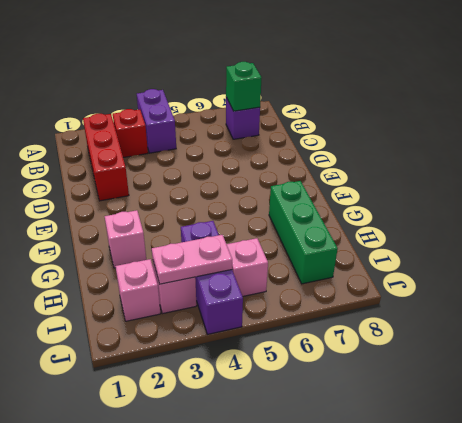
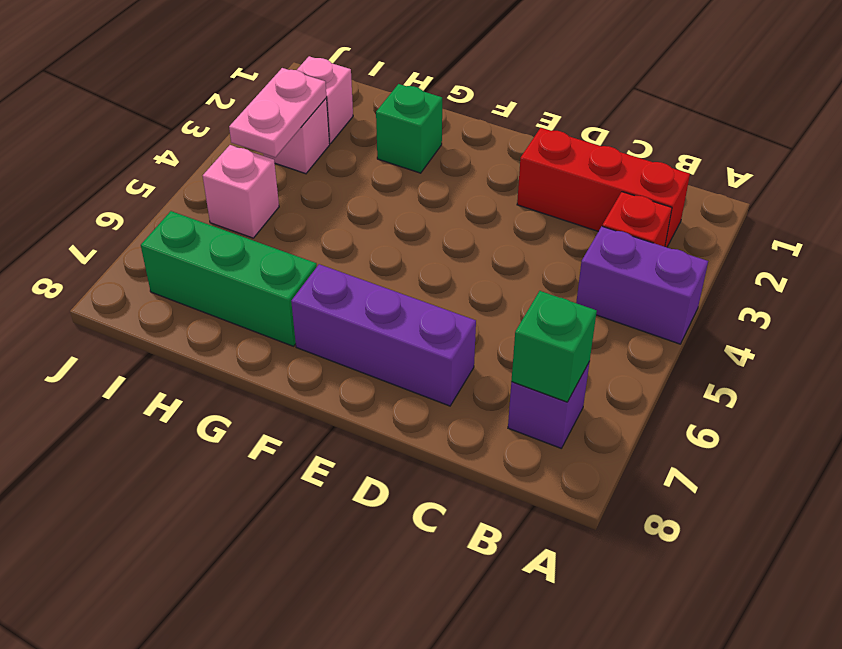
pink brick G2 level 1 -> green brick G2 level 1
purple brick H4:J4 level 1 -> purple brick D7:F7 level 1

